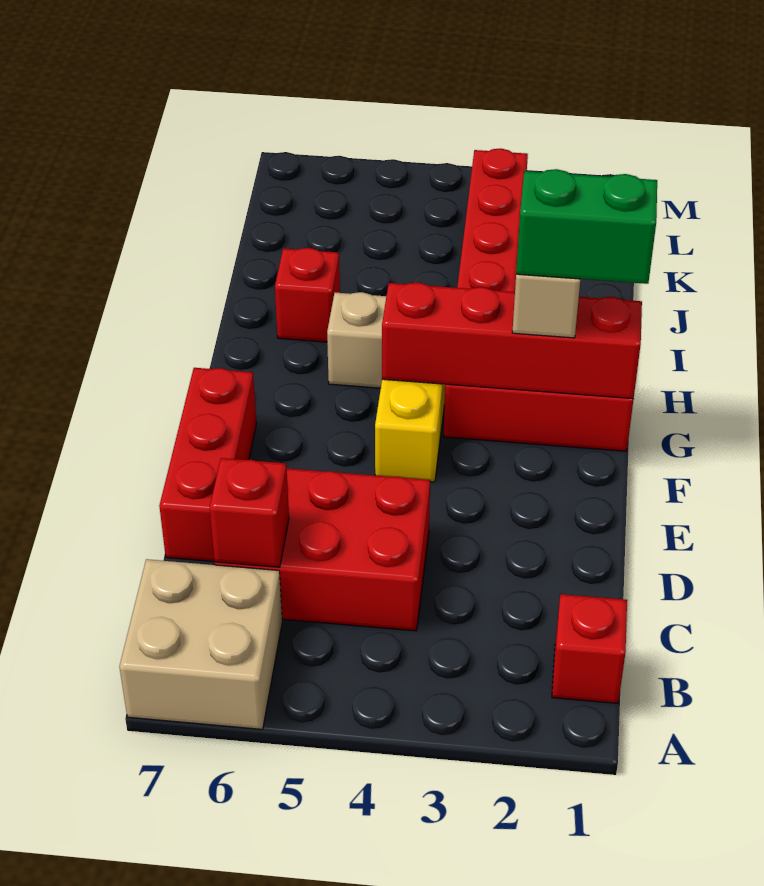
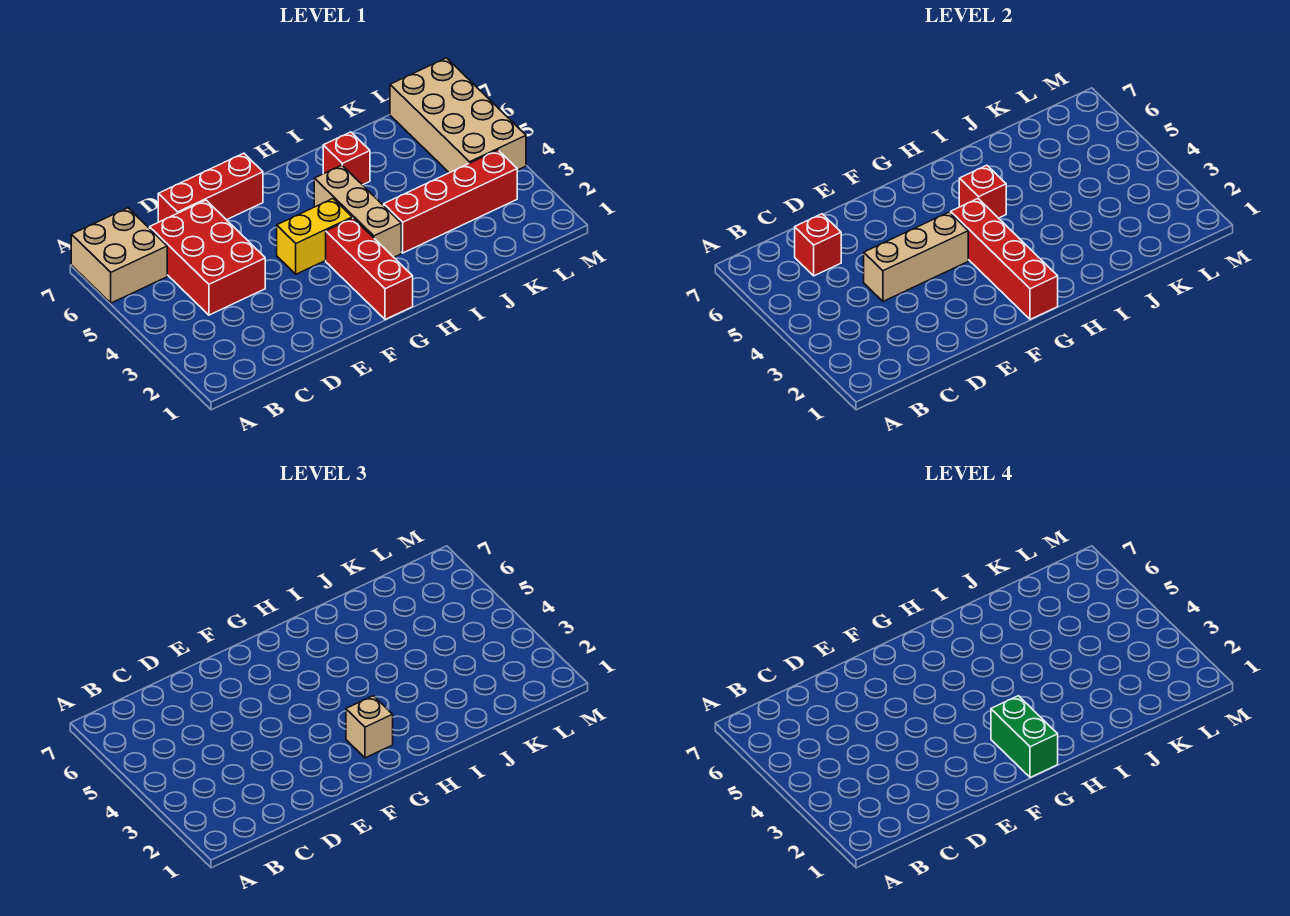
red brick B1 level 1 -> red brick H5 level 2
none -> tan brick D4:F4 level 2
none -> tan brick L4:M7 level 1

